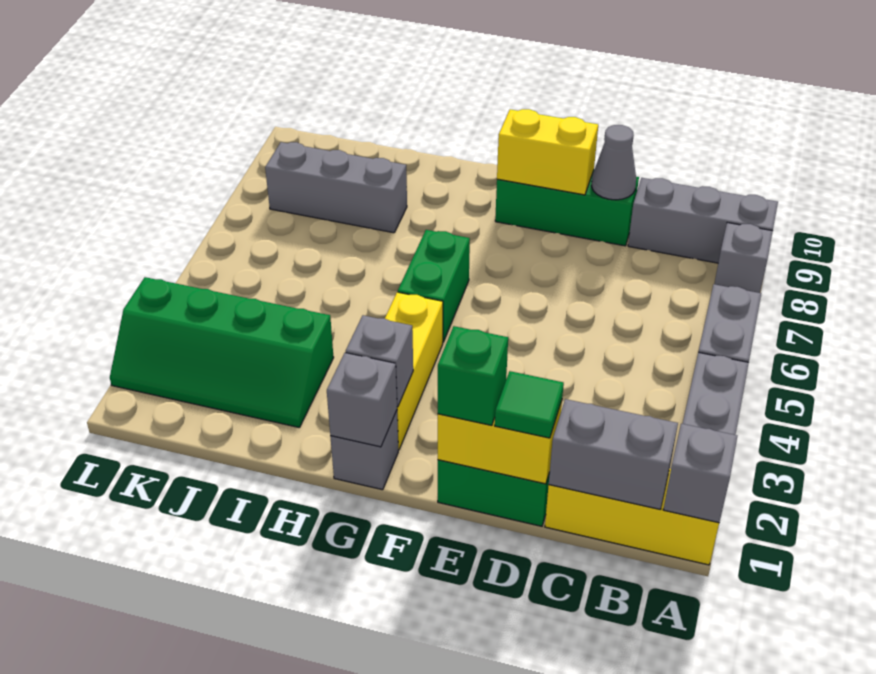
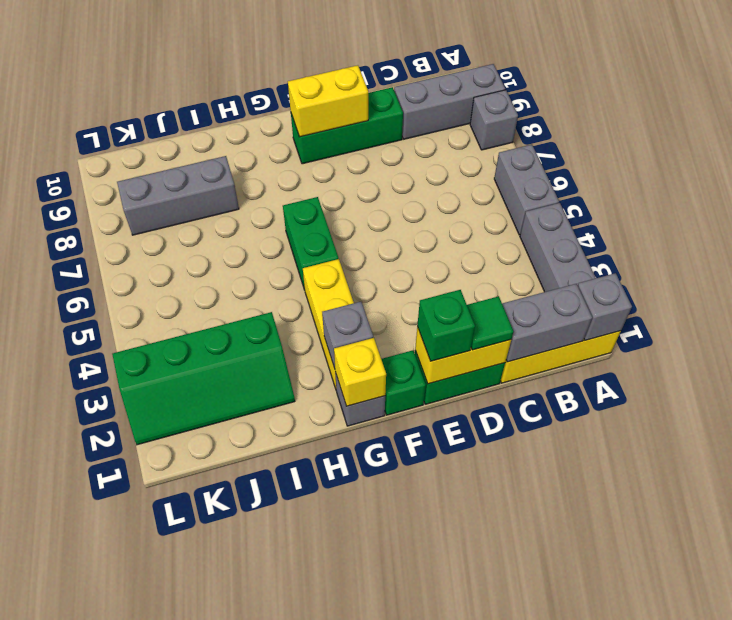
grey cone D9 level 2 -> none
none -> green brick F1 level 1
grey brick G1 level 2 -> yellow brick G1 level 2

